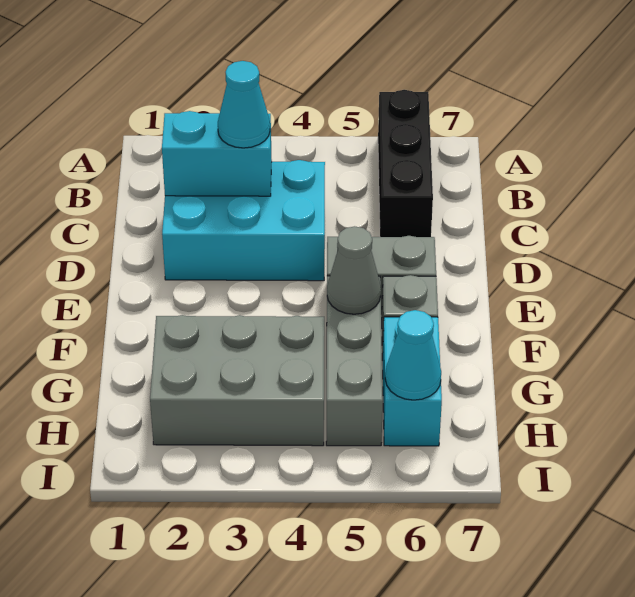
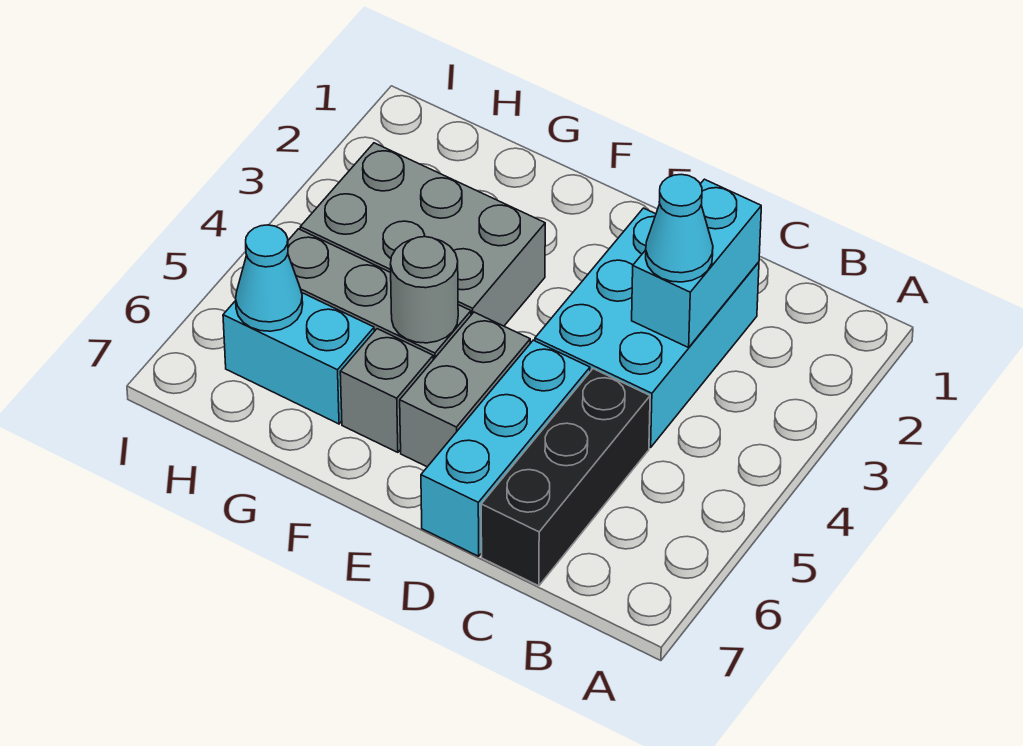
black brick A6:C6 level 1 -> black brick C5:C7 level 1
none -> cyan brick D5:D7 level 1
grey cone F5 level 2 -> grey round brick F5 level 2
grey brick G2:H4 level 1 -> grey brick F3:H4 level 1

